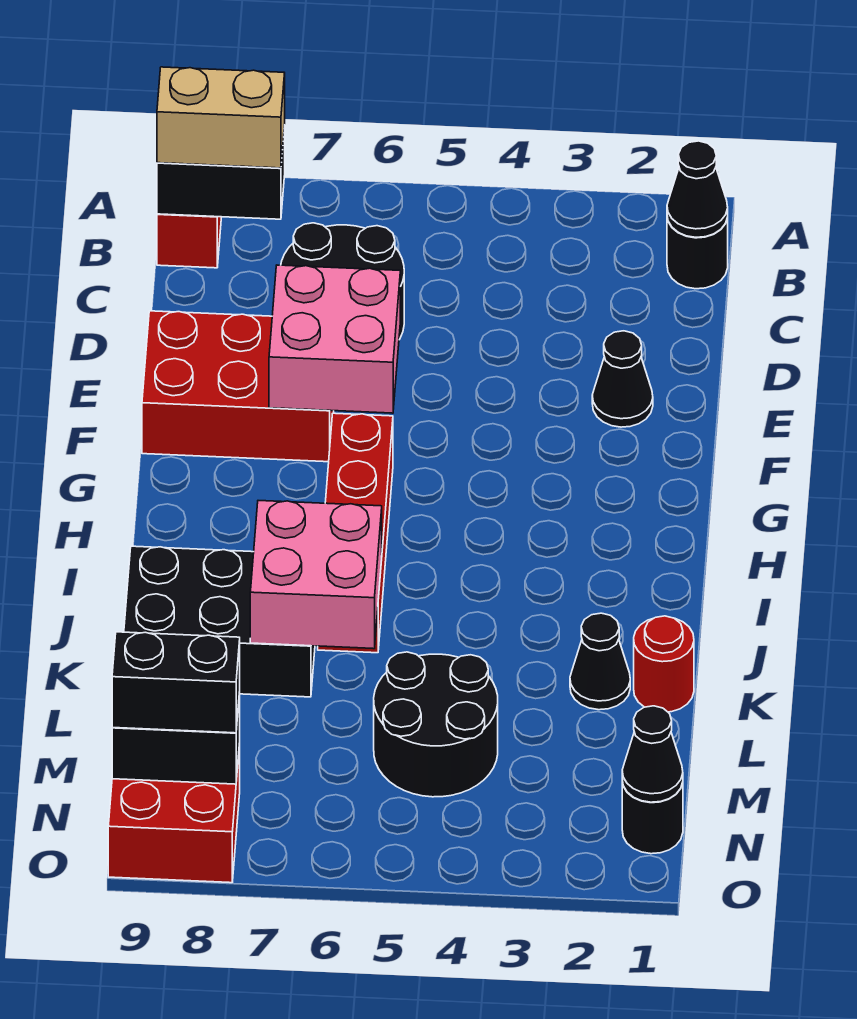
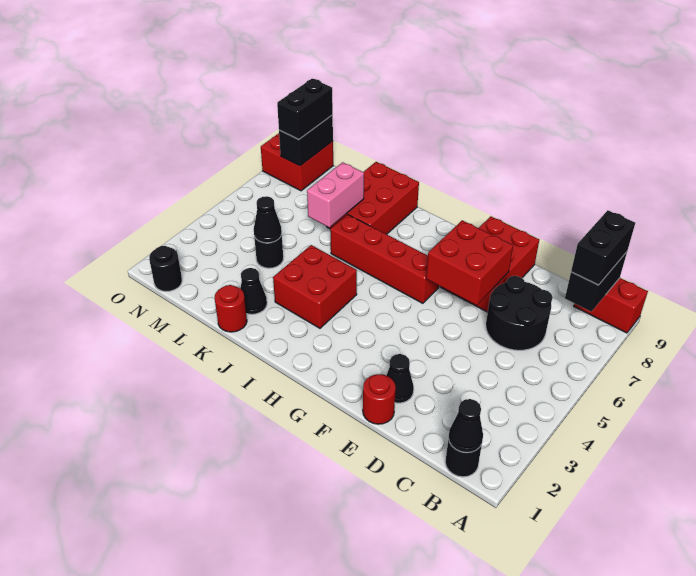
tan brick B8:B9 level 3 -> black brick B8:B9 level 3
none -> red round brick E1 level 1
pink brick E6:F7 level 2 -> red brick E6:F7 level 2
none -> red brick I3:J4 level 1
pink brick J6:K7 level 2 -> pink brick K6:K7 level 2
black brick J7:K9 level 1 -> red brick J7:K9 level 1
black round brick L4:M5 level 1 -> black round brick L4 level 1
black cone N1 level 2 -> black cone L4 level 2

